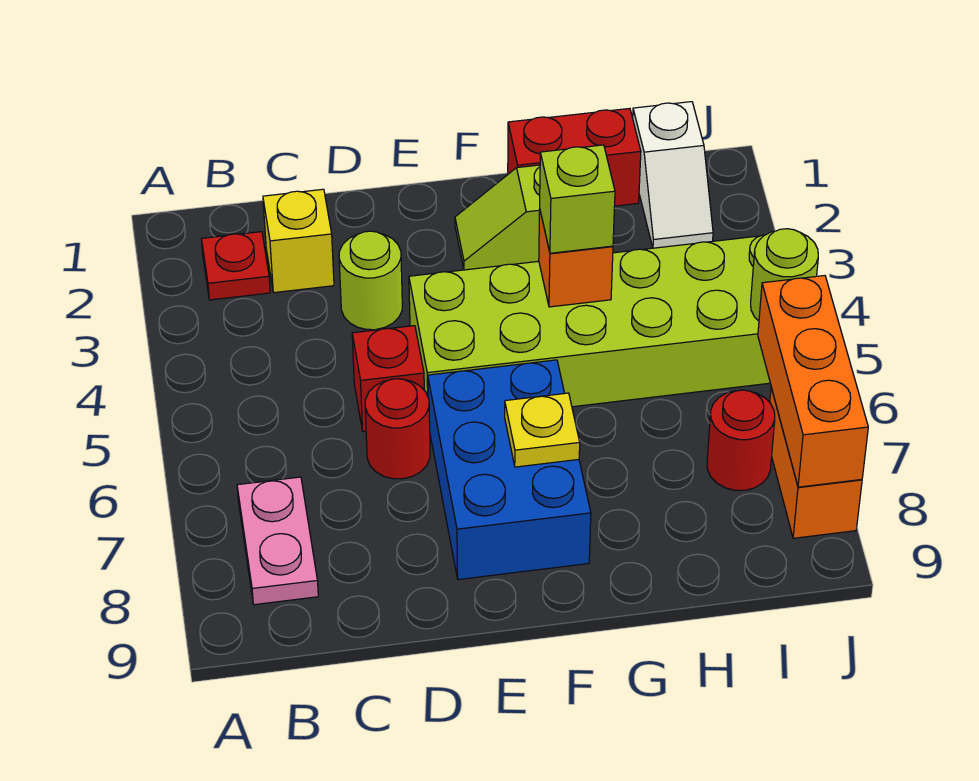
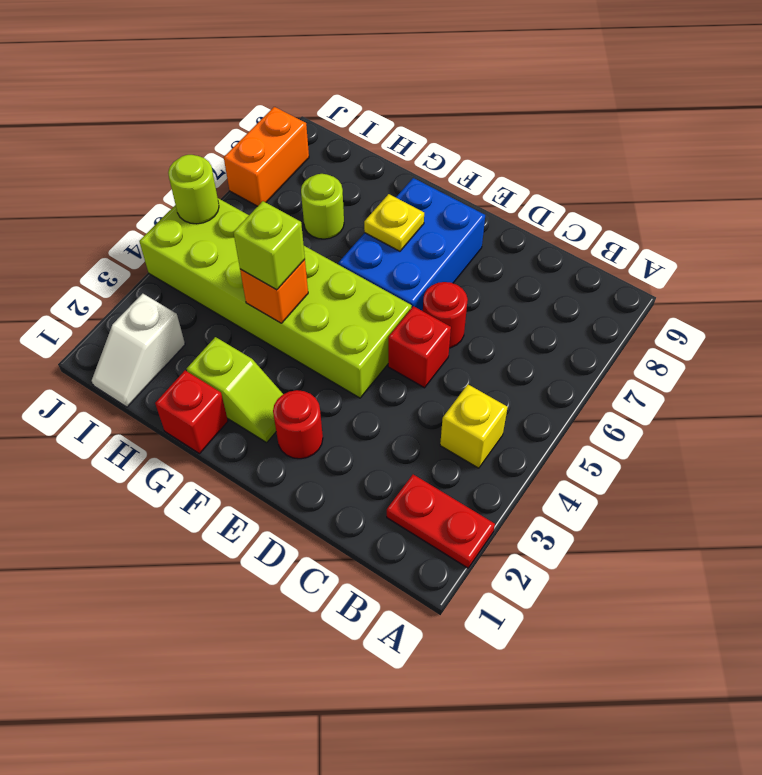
red plate B2 level 1 -> red plate A2:B2 level 1
pink plate B7:B8 level 1 -> none
yellow brick C2 level 1 -> yellow brick B4 level 1
lime round brick D3 level 1 -> lime round brick H7 level 1
red brick G1:H1 level 1 -> red brick G1 level 1
white slope I1:I2 level 1 top 1 -> white slope I1:I2 level 1 top 2
red round brick I7 level 1 -> red round brick E2 level 1
orange brick J6:J8 level 2 -> none

